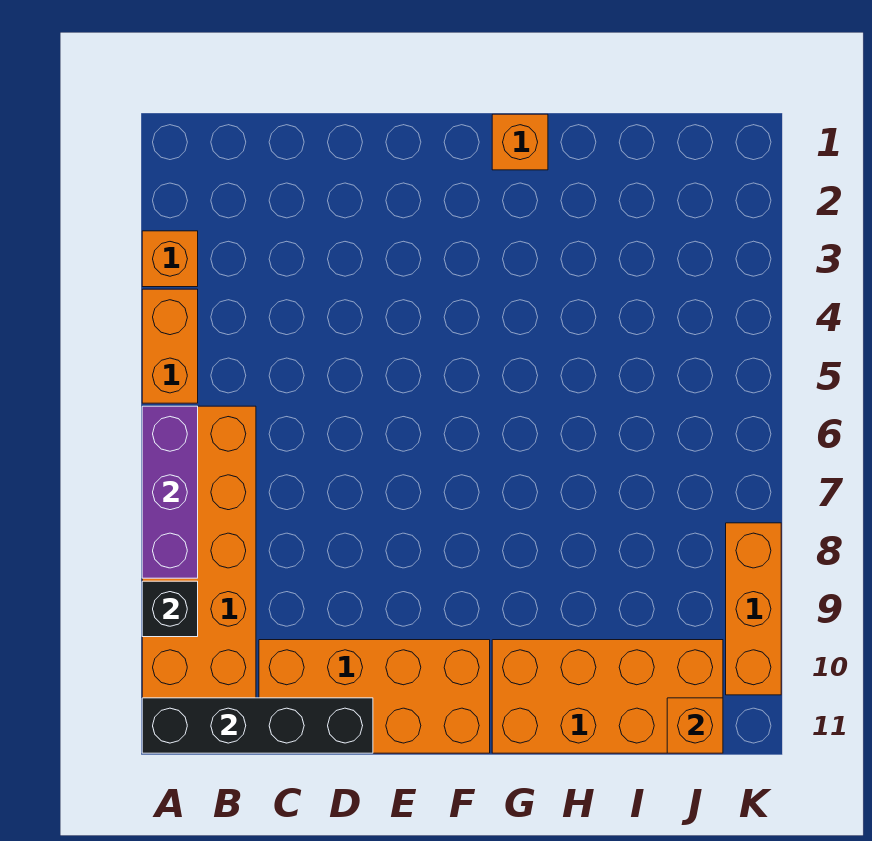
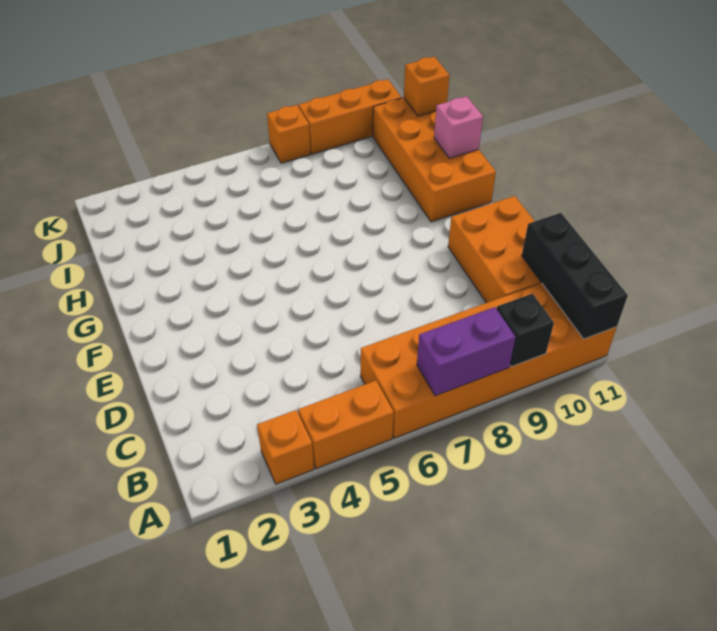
purple brick A6:A8 level 2 -> purple brick A7:A8 level 2
black brick A11:D11 level 2 -> black brick A11:C11 level 2
orange brick C10:F11 level 1 -> orange brick C10:E11 level 1
orange brick G1 level 1 -> orange brick K7 level 1
none -> pink brick H11 level 2

